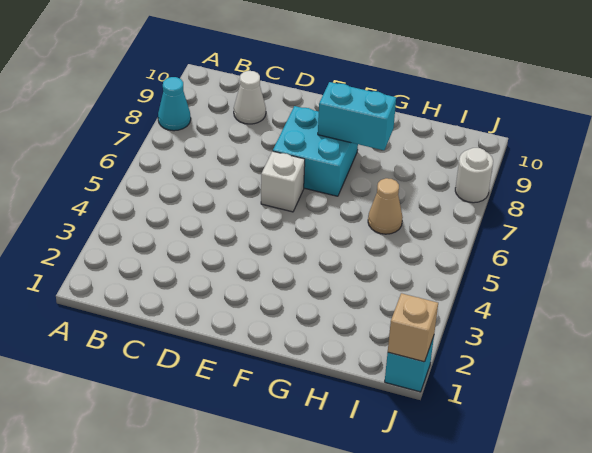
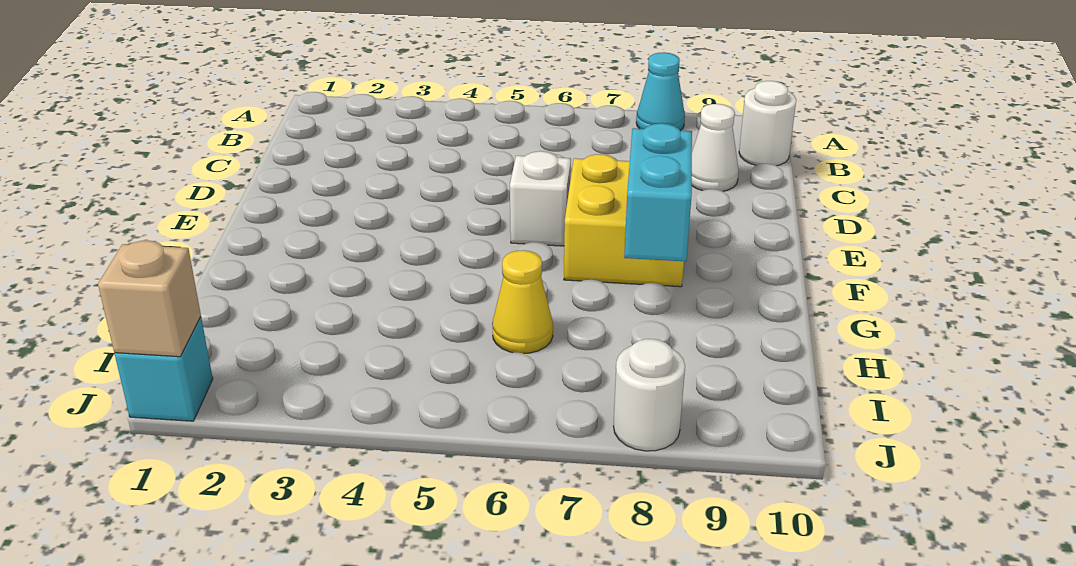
none -> white round brick B10 level 1
cyan brick E7:F8 level 1 -> yellow brick E7:F8 level 1
tan cone H6 level 1 -> yellow cone H6 level 1

